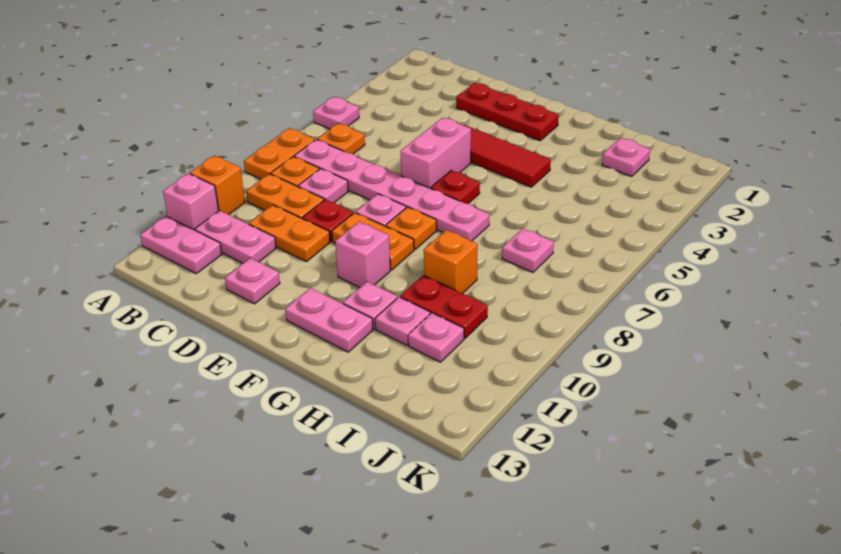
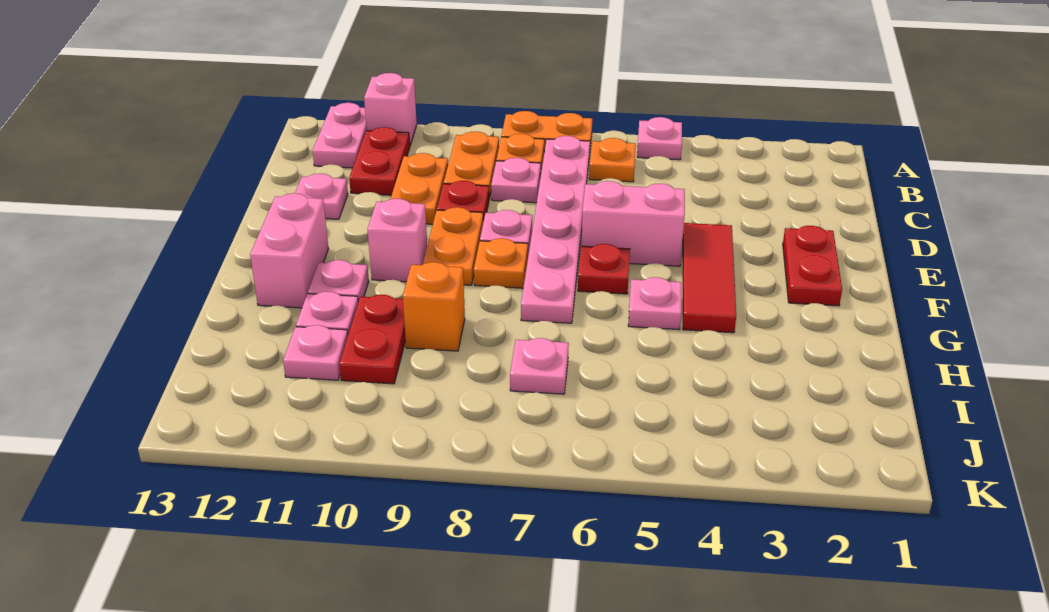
orange brick A10 level 1 -> none
pink plate B11:C11 level 1 -> red plate B11:C11 level 1
red plate D2:F2 level 1 -> red plate E2:F2 level 1
pink plate F12:G12 level 1 -> pink brick F12:G12 level 1
pink plate I2 level 1 -> pink plate G5 level 1

